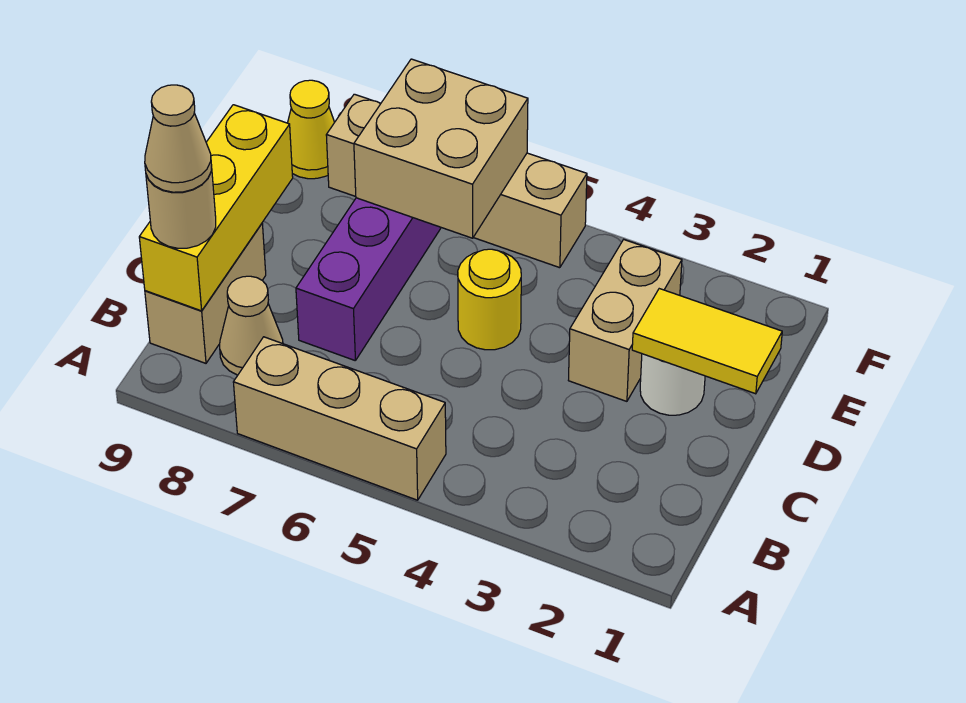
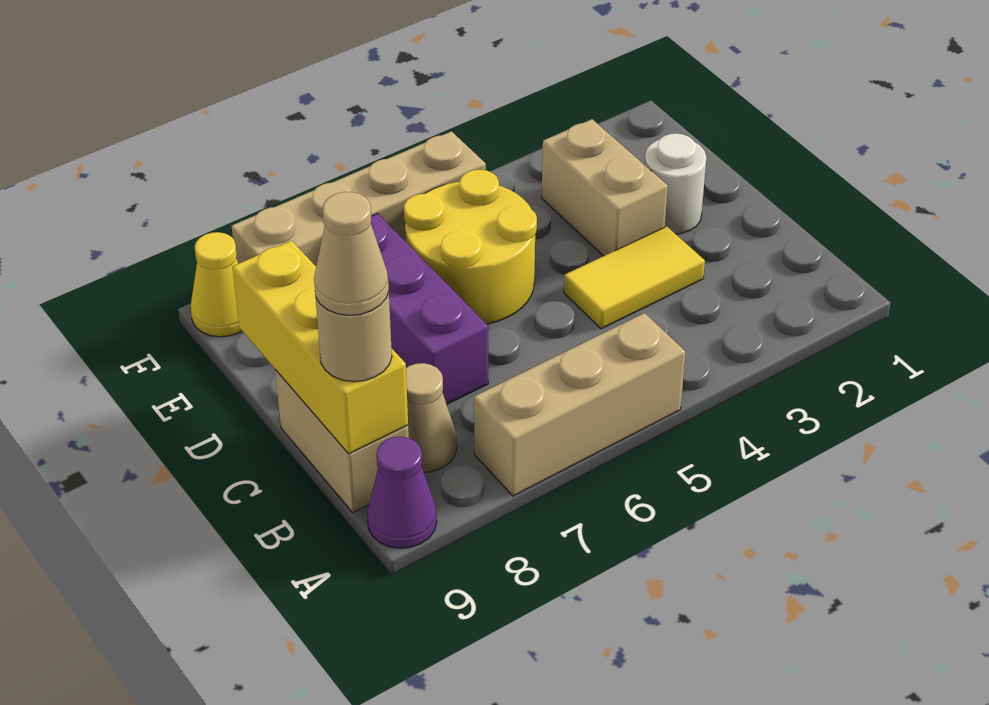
none -> purple cone A9 level 1
yellow tile D1:D2 level 2 -> yellow tile C3:C4 level 1
yellow round brick D5 level 1 -> yellow round brick D5:E6 level 1
tan brick E6:F7 level 2 -> none

